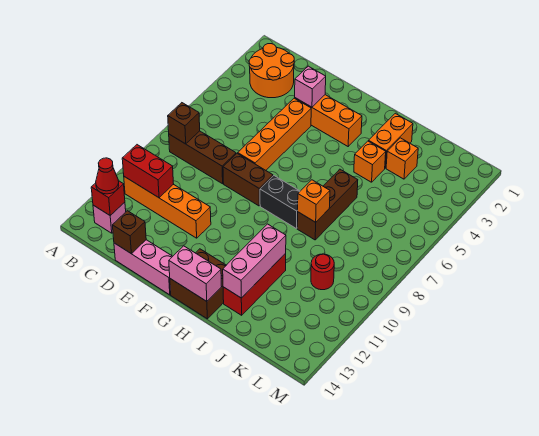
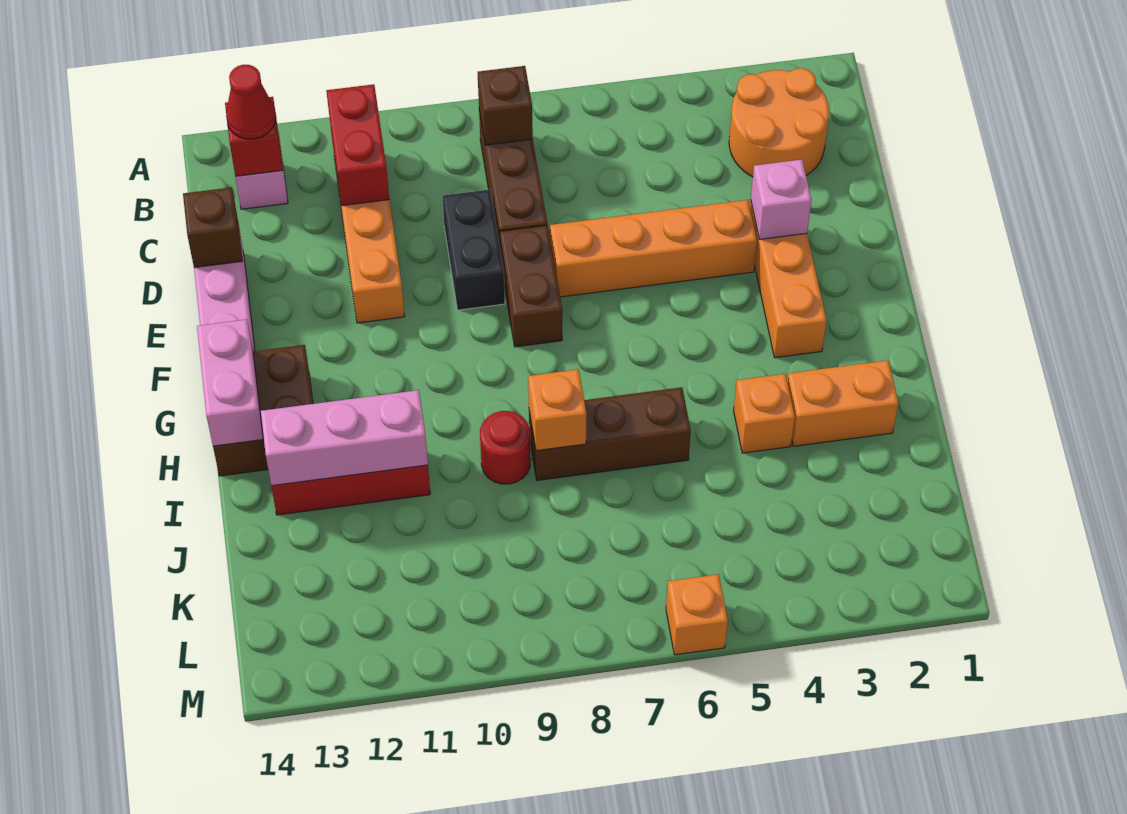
black brick G8:H8 level 1 -> black brick D9:E9 level 1
orange brick J3 level 1 -> orange brick M6 level 1
red round brick K10 level 1 -> red round brick I9 level 1

